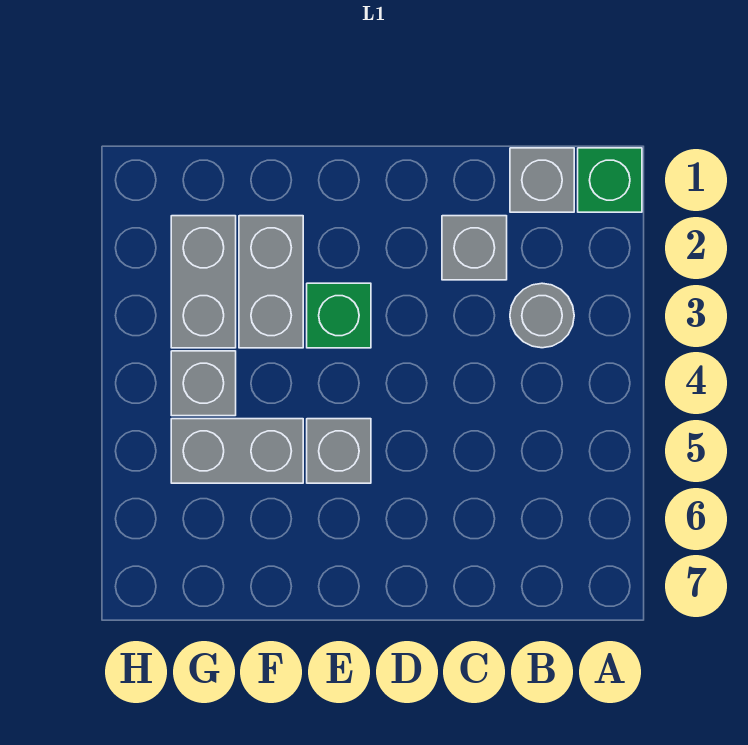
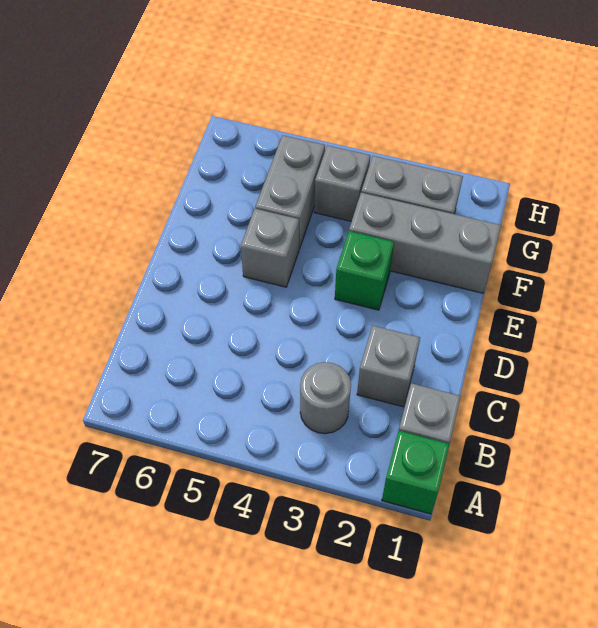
grey brick F2:F3 level 1 -> grey brick F1:F3 level 1

